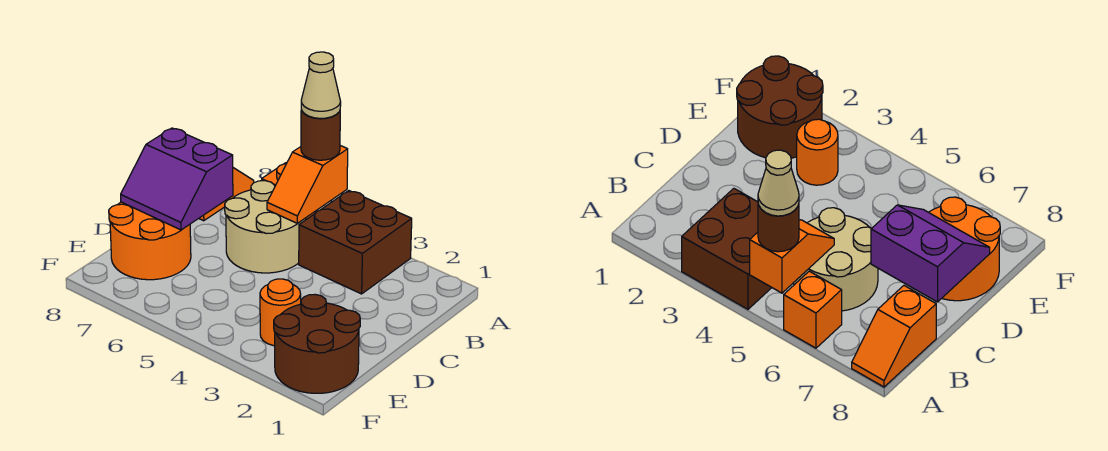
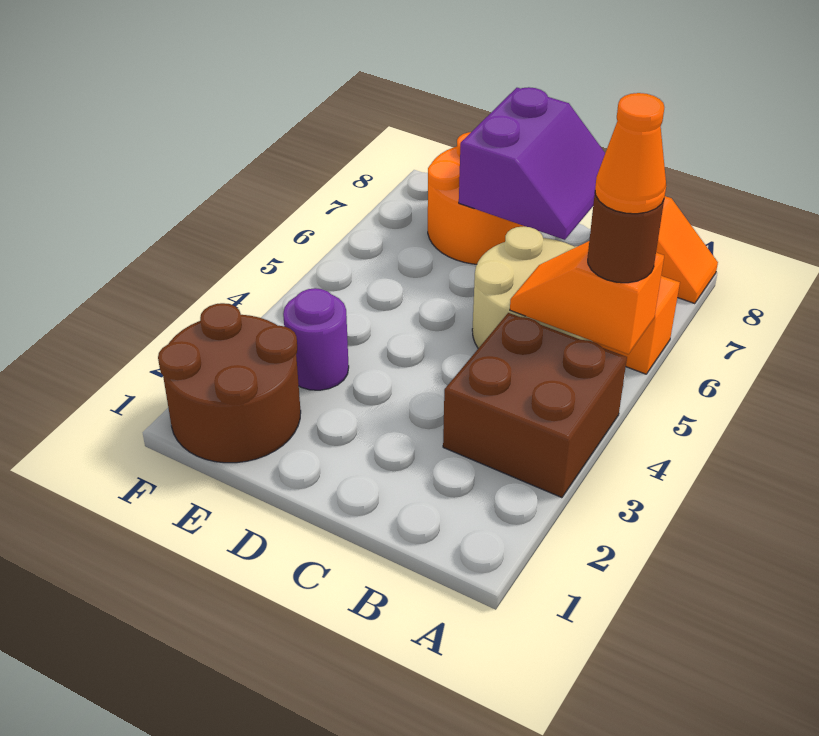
tan cone A5 level 4 -> orange cone A5 level 4
purple slope C7:D8 level 2 top C -> purple slope C7:D8 level 2 top D
orange round brick E3 level 1 -> purple round brick E3 level 1

